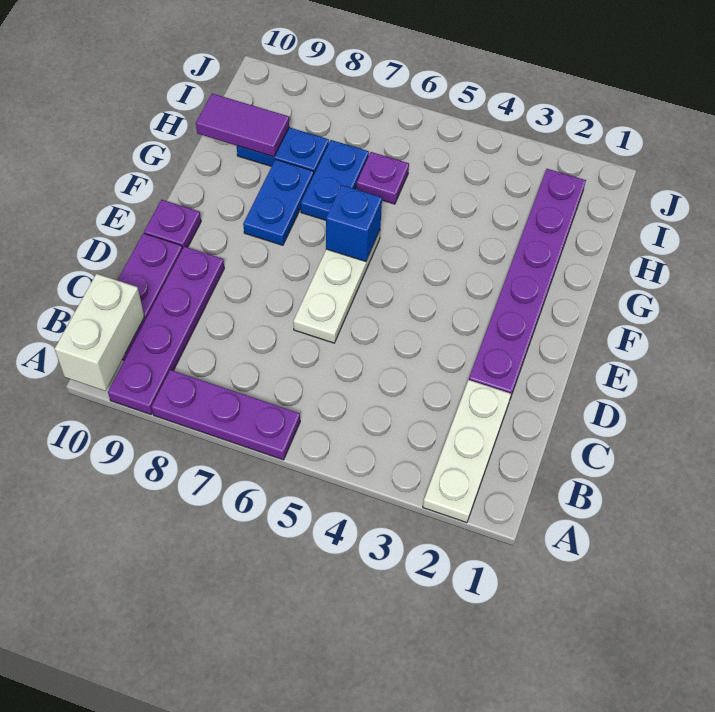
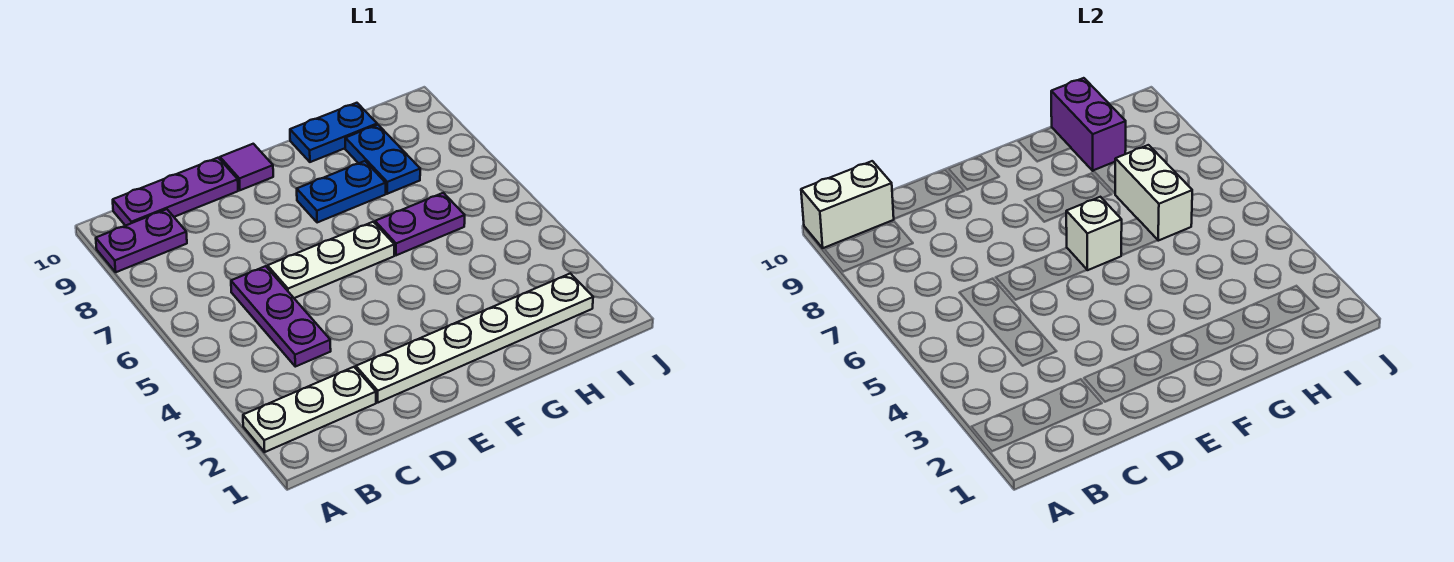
purple plate A6:A8 level 1 -> purple plate C4:C6 level 1
purple plate A9:D9 level 1 -> purple plate A9:B9 level 1
purple plate D2:I2 level 1 -> white plate D2:I2 level 1
purple plate E10 level 1 -> purple tile E10 level 1
blue brick F6 level 2 -> white brick F6 level 2
blue plate G7:H7 level 1 -> blue plate G10:H10 level 1
purple plate H6 level 1 -> purple plate G6:H6 level 1
none -> white brick H6:H7 level 2
purple tile H9:H10 level 2 -> purple brick H9:H10 level 2

